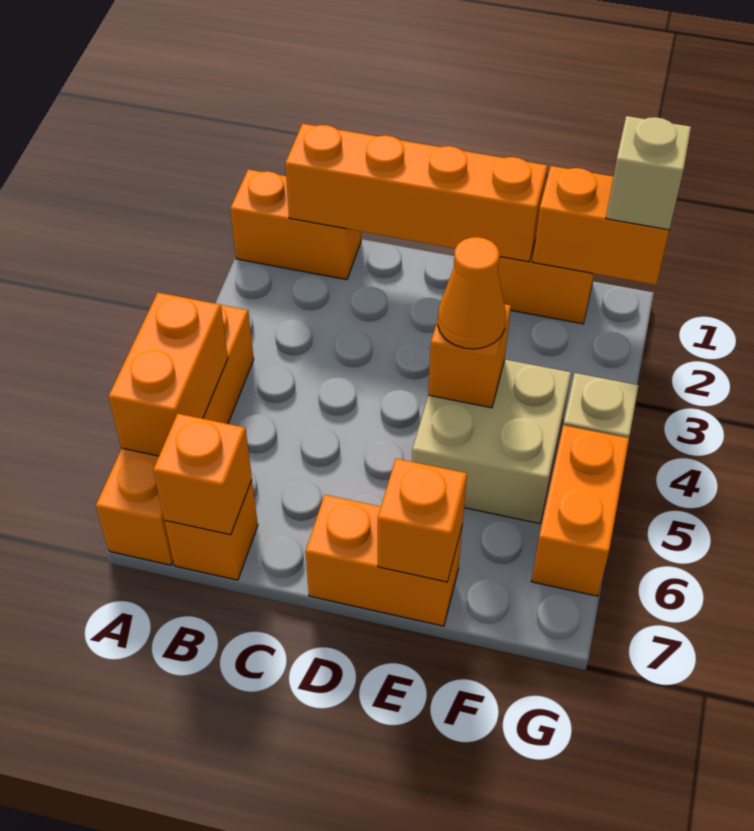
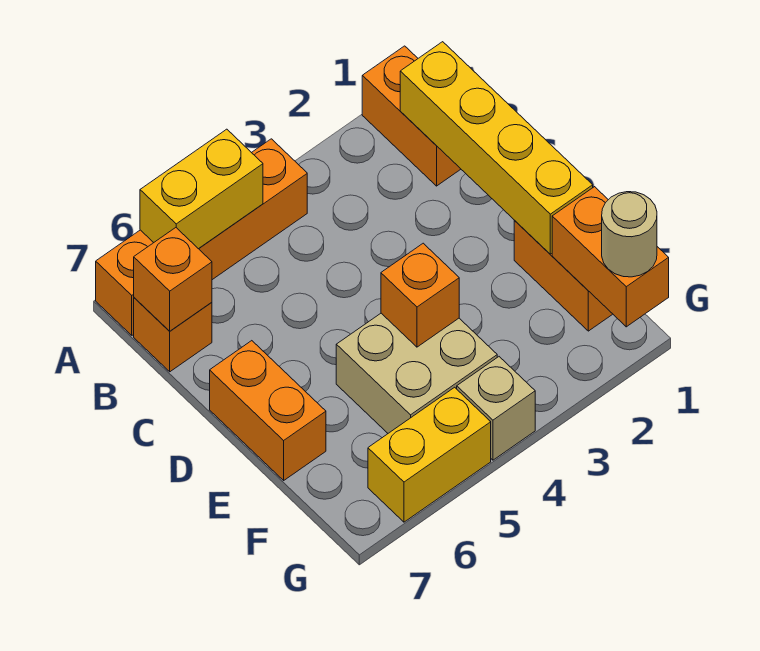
orange brick A5:A6 level 2 -> yellow brick A5:A6 level 2
orange brick B1:E1 level 2 -> yellow brick B1:E1 level 2
orange cone E4 level 3 -> none
orange brick E7 level 2 -> none
tan brick G1 level 3 -> tan round brick G1 level 3
orange brick G5:G6 level 1 -> yellow brick G5:G6 level 1

